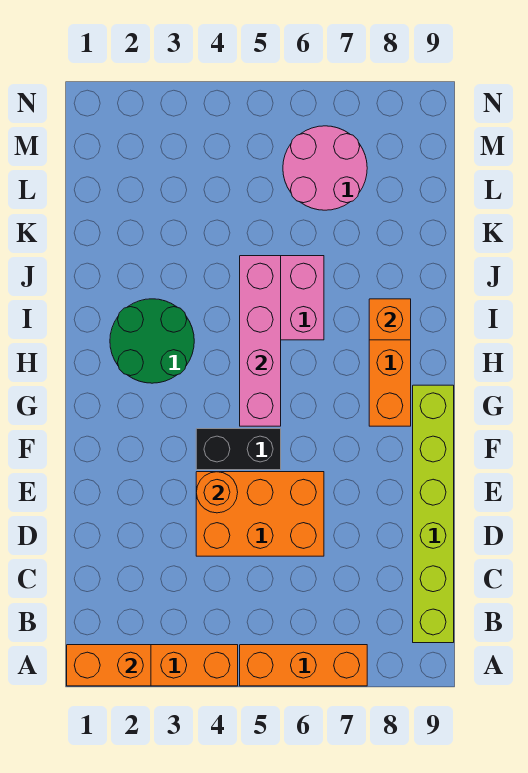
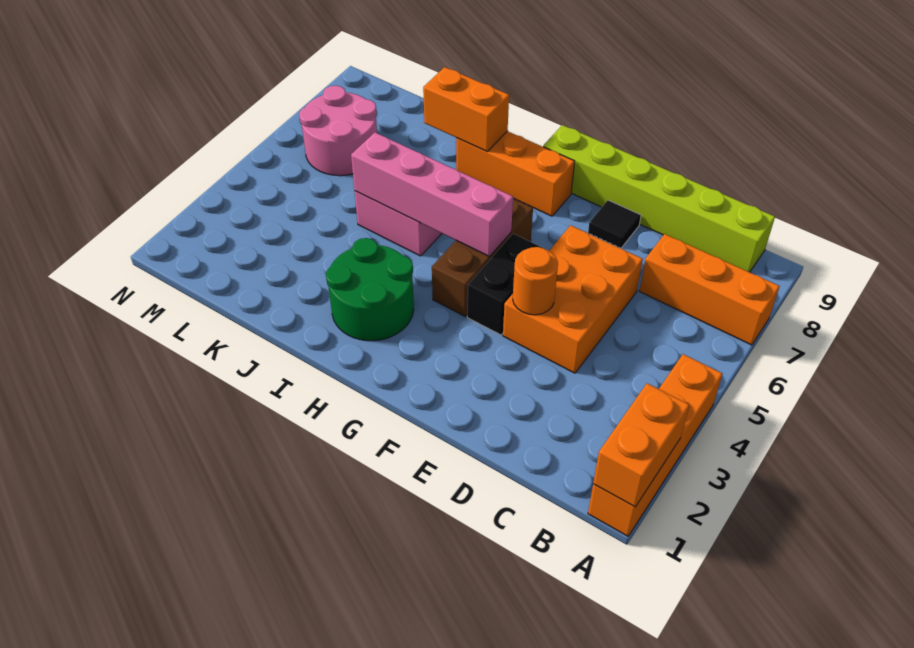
orange brick A5:A7 level 1 -> orange brick A7:C7 level 1
none -> black tile E8 level 1
none -> brown brick G4:G6 level 1
orange brick I8 level 2 -> orange brick I8:J8 level 2

